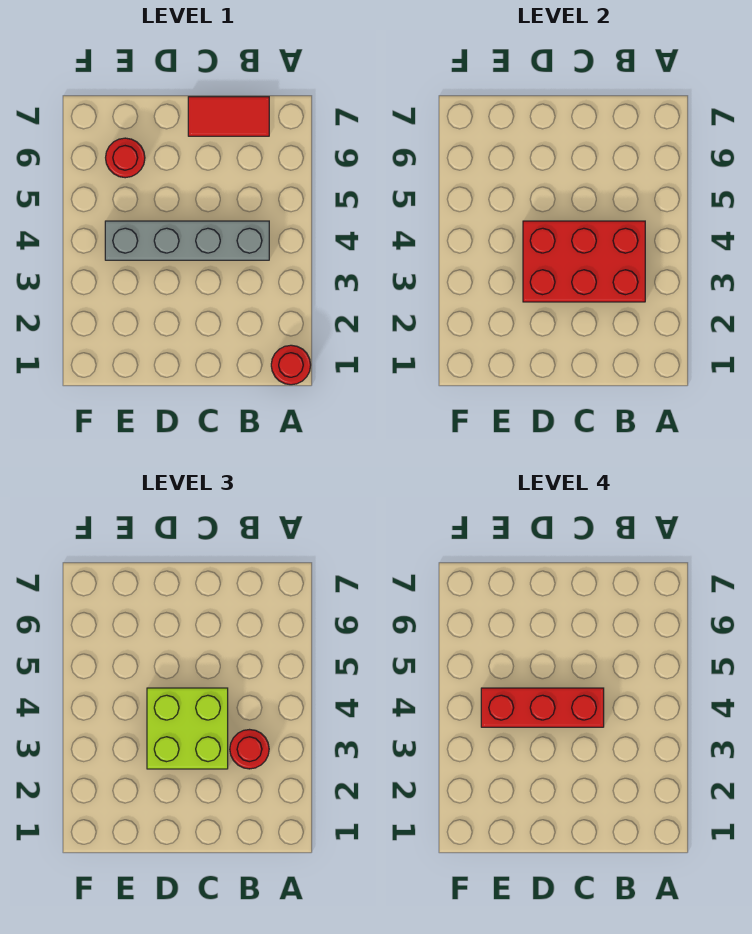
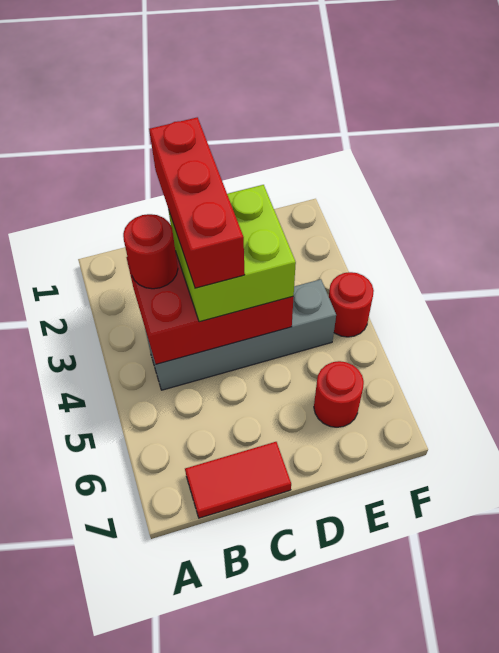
red round brick A1 level 1 -> red round brick F4 level 1
red brick C4:E4 level 4 -> red brick C2:C4 level 4

